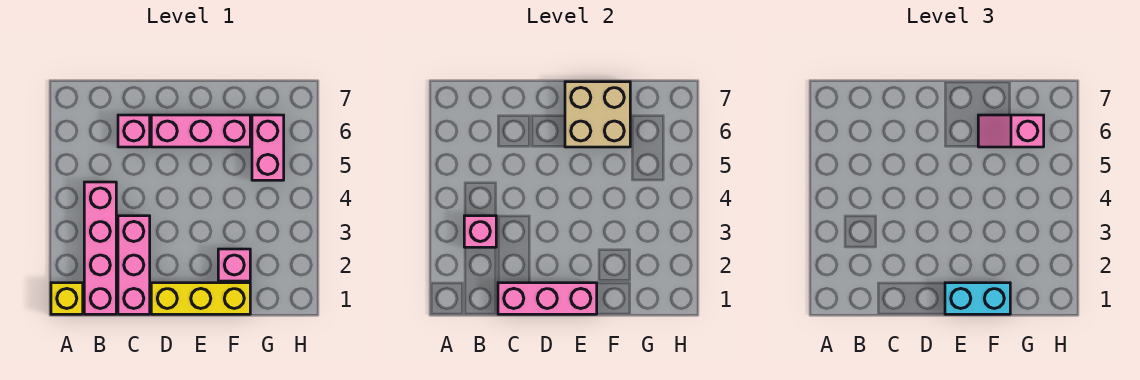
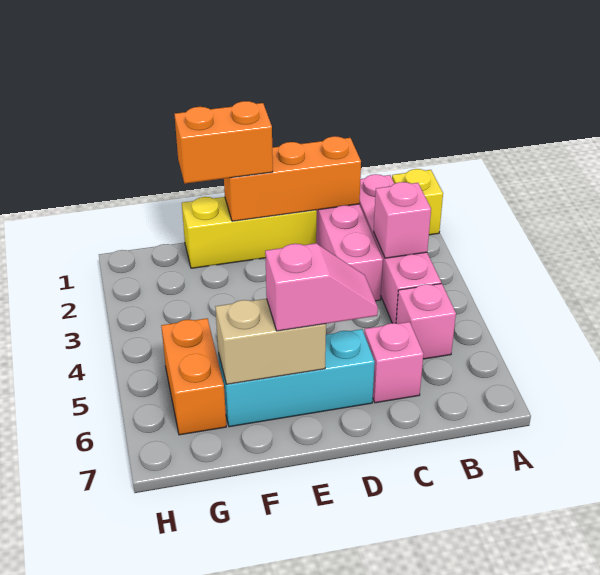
pink brick C1:E1 level 2 -> orange brick C1:E1 level 2
pink brick D6:F6 level 1 -> cyan brick D6:F6 level 1
cyan brick E1:F1 level 3 -> orange brick E1:F1 level 3
tan brick E6:F7 level 2 -> tan brick E6:F6 level 2
pink brick F2 level 1 -> pink brick B5 level 1
pink slope F6:G6 level 3 top G -> pink slope D6:E6 level 3 top E
pink brick G5:G6 level 1 -> orange brick G5:G6 level 1

